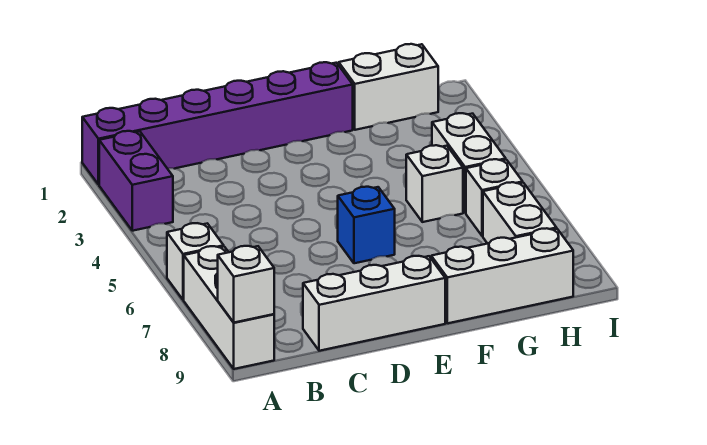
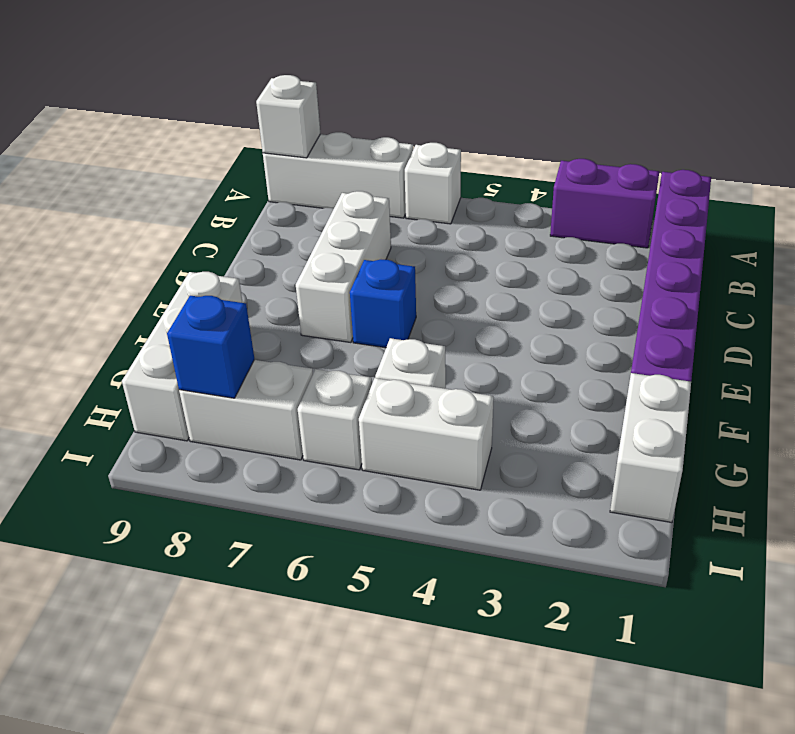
white brick C9:E9 level 1 -> white brick C7:E7 level 1
none -> blue brick H8 level 2

